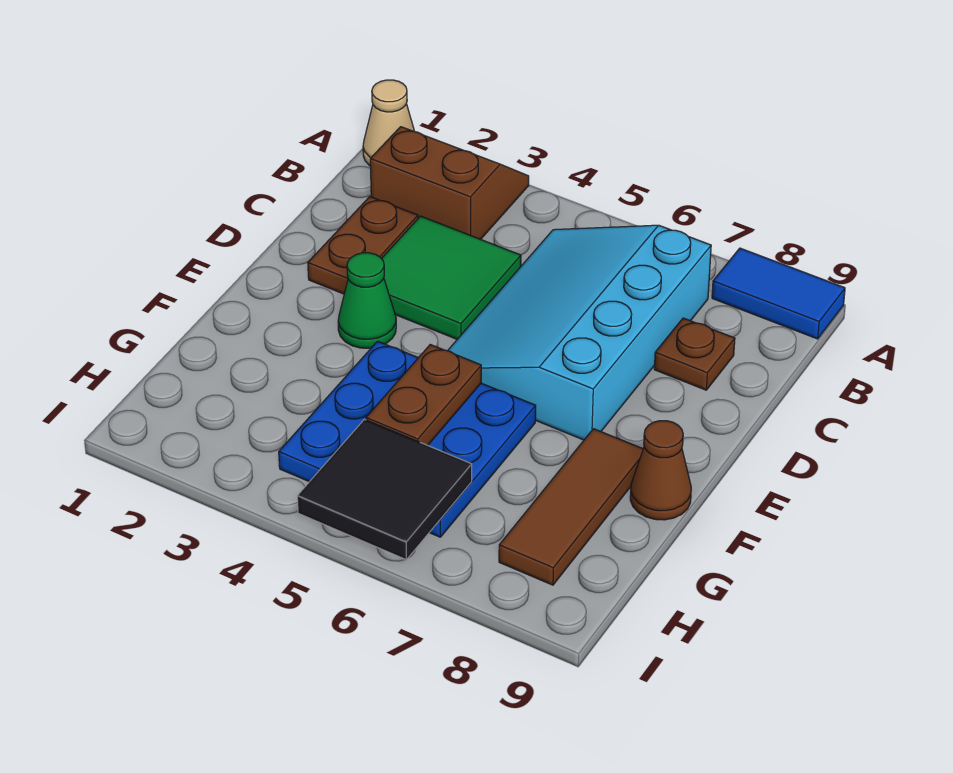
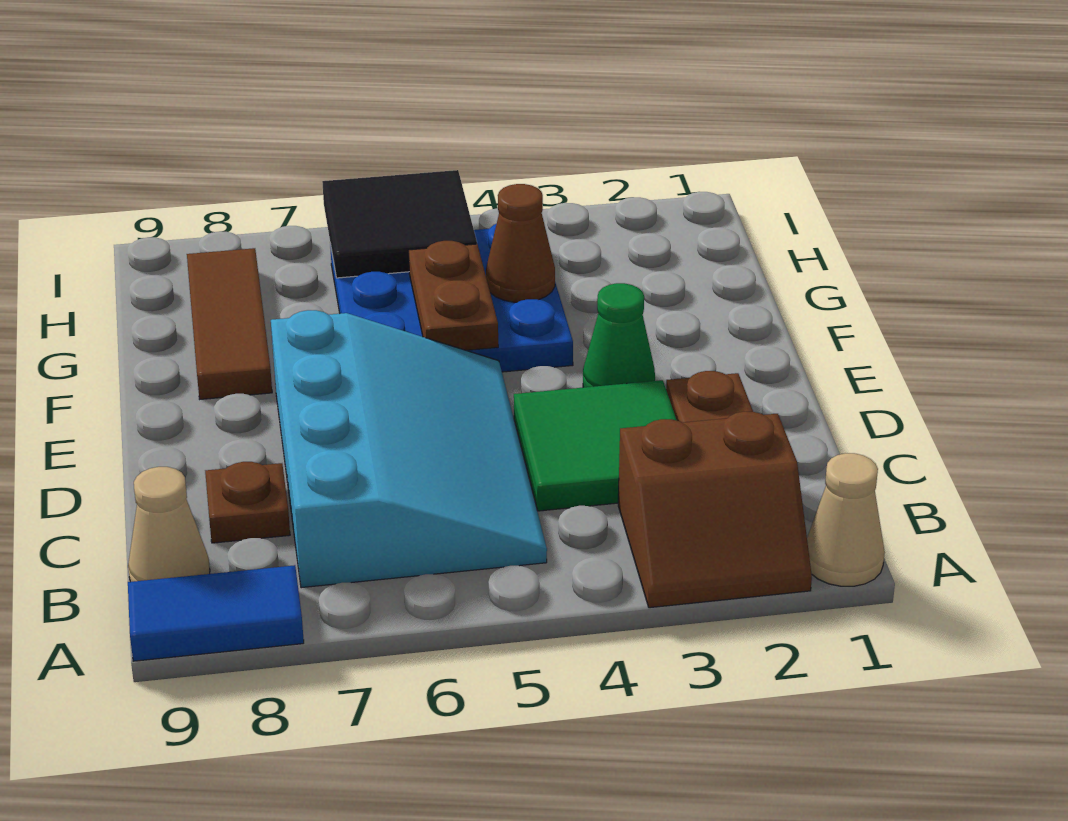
none -> tan cone B9 level 1
brown cone F9 level 1 -> brown cone G4 level 2

